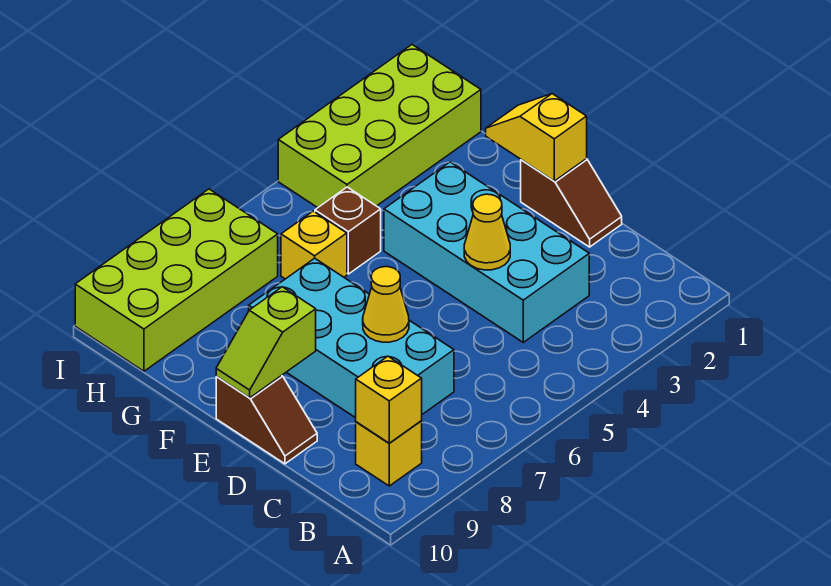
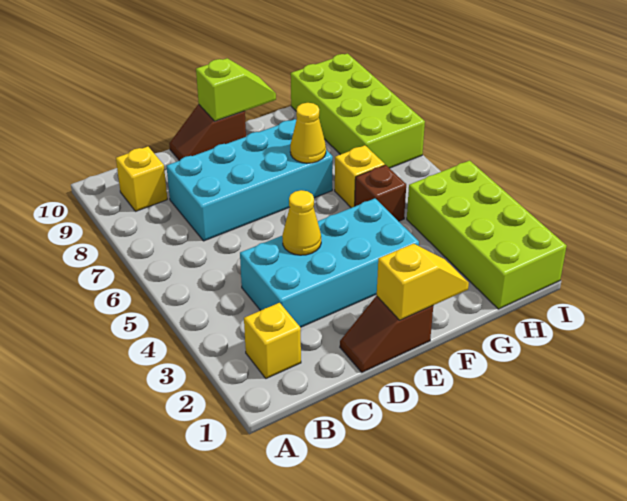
yellow brick B9 level 2 -> yellow brick B2 level 1
yellow cone D7 level 2 -> yellow cone F7 level 2
lime slope E9:E10 level 2 top 9 -> lime slope E10:F10 level 2 top E

